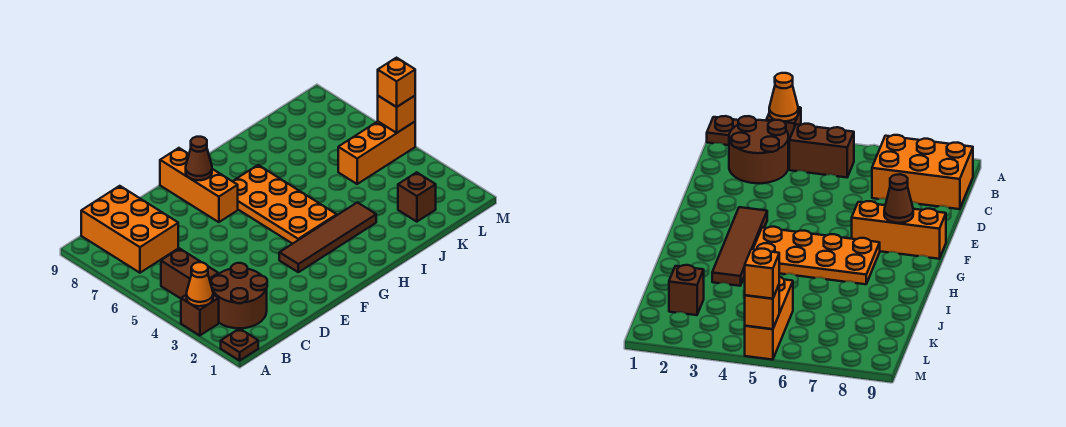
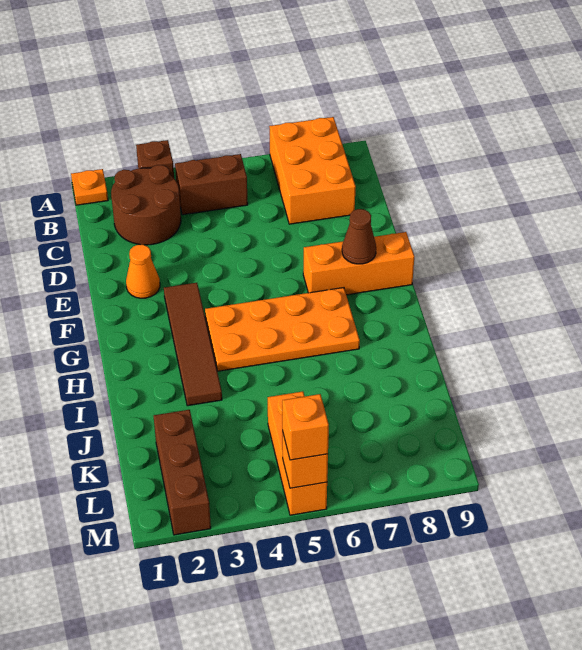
brown plate A1 level 1 -> orange plate A1 level 1
orange cone A3 level 2 -> orange cone E2 level 1
orange brick B7:C9 level 1 -> orange brick A7:C8 level 1
brown brick K2 level 1 -> brown brick K2:M2 level 1

